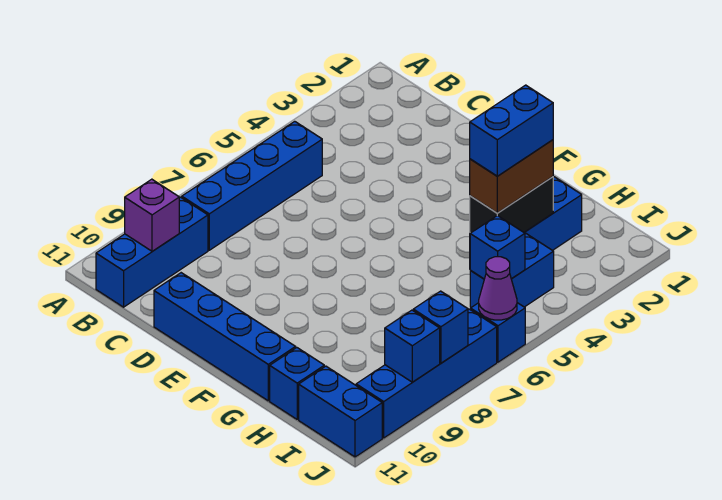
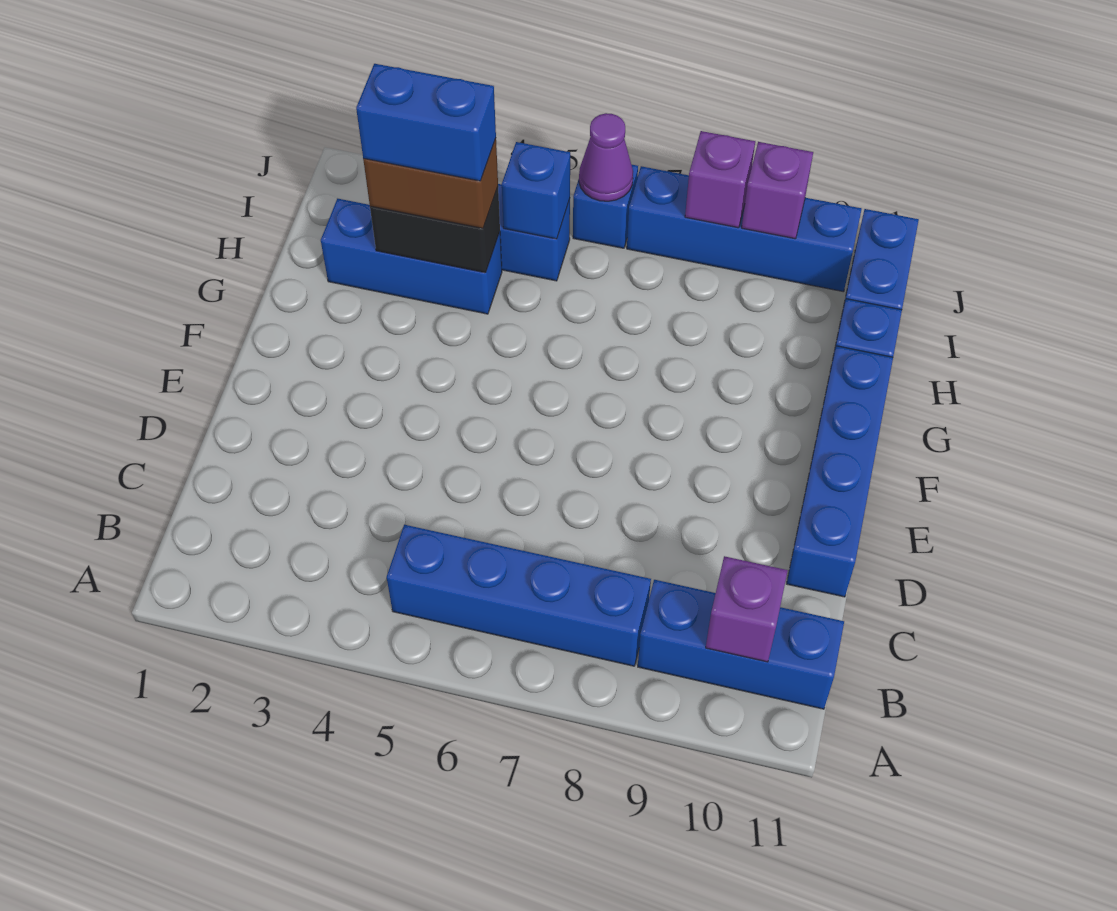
blue brick J8 level 2 -> purple brick J8 level 2
blue brick J9 level 2 -> purple brick J9 level 2

